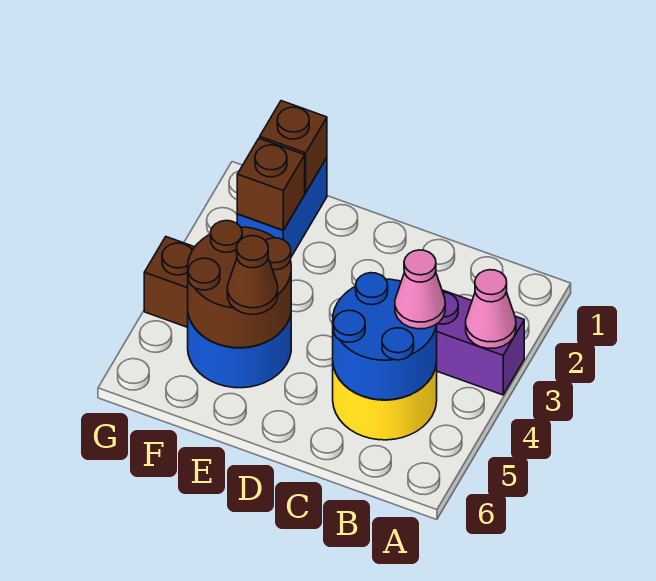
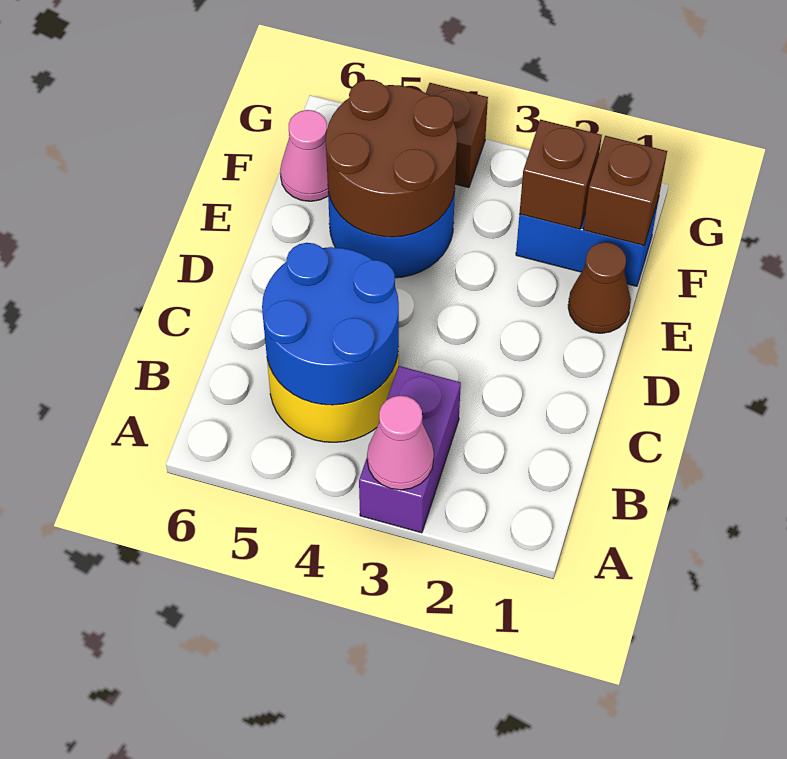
pink cone B4 level 3 -> pink cone F6 level 1
brown cone E5 level 3 -> brown cone E1 level 1

